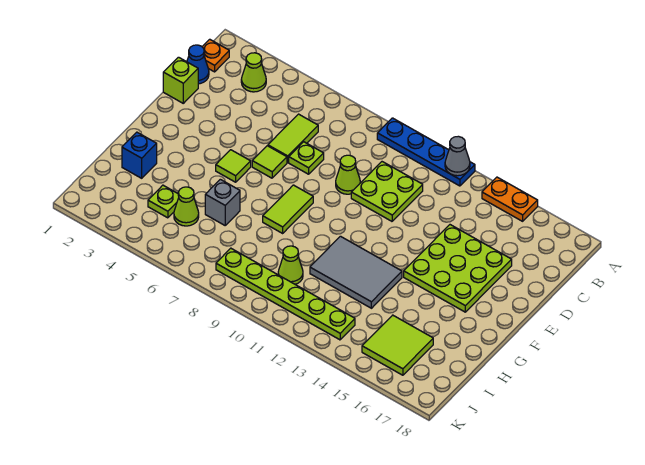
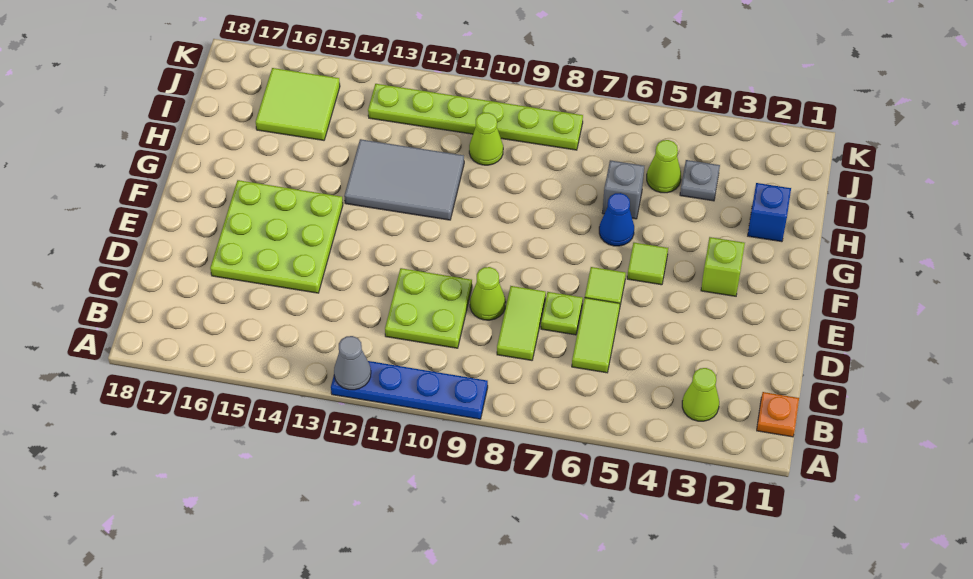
orange plate A14:A15 level 1 -> none
blue cone C1 level 1 -> blue cone G6 level 1
lime brick D1 level 1 -> lime brick F3 level 1
lime tile F8:G8 level 1 -> lime tile C8:D8 level 1
lime plate I4 level 1 -> grey plate I4 level 1

